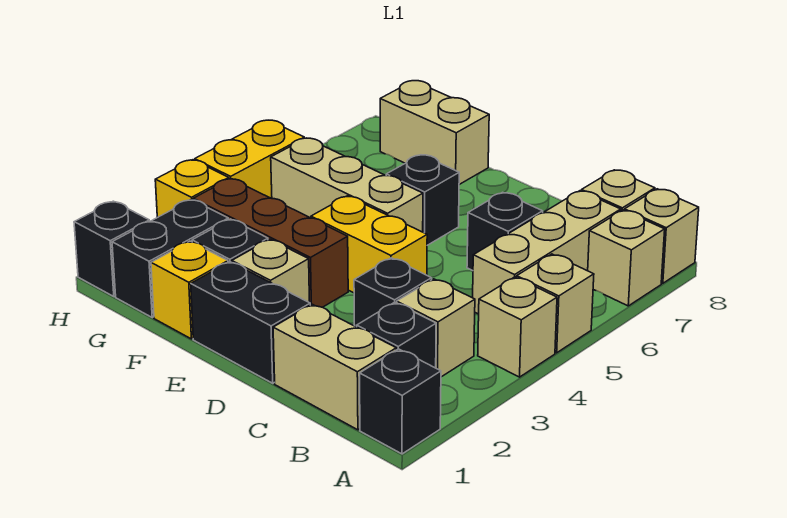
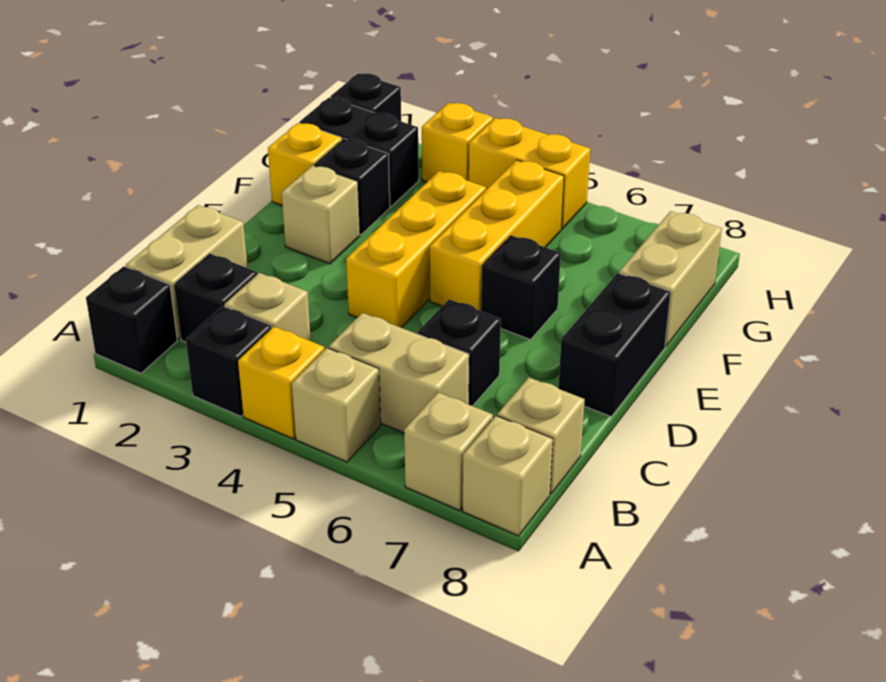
tan brick A4 level 1 -> yellow brick A4 level 1
tan brick B5:B7 level 1 -> tan brick B5:B6 level 1
black brick C3 level 1 -> black brick A3 level 1
black brick D1:E1 level 1 -> black brick D8:E8 level 1
yellow brick D4:E4 level 1 -> yellow brick D4:F4 level 1
brown brick E3:G3 level 1 -> none
tan brick E5:G5 level 1 -> yellow brick E5:G5 level 1

